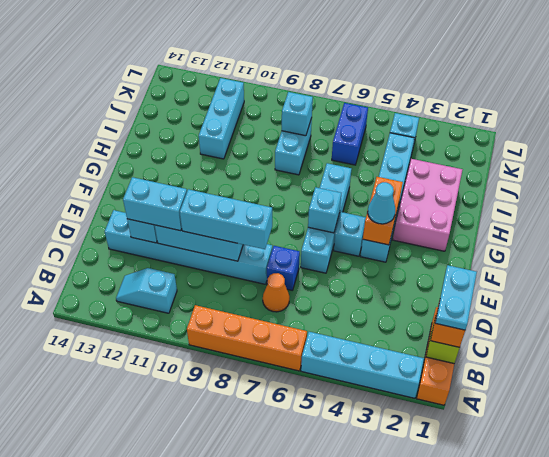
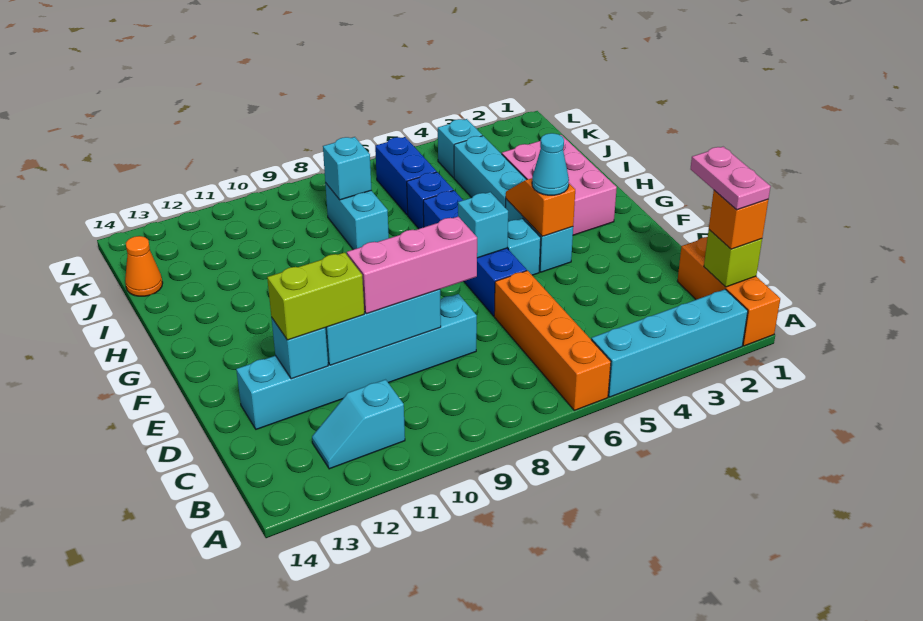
orange brick A6:A9 level 1 -> orange brick A6:D6 level 1
cyan plate B1:C1 level 4 -> pink plate B1:C1 level 4
orange cone C7 level 1 -> orange cone J14 level 1
blue brick D7 level 1 -> blue brick I6 level 1
cyan brick D8:D10 level 3 -> pink brick D8:D10 level 3
cyan brick D11:D12 level 3 -> lime brick D11:D12 level 3
cyan brick E6:H6 level 1 -> blue brick E6:H6 level 1
orange brick F4:G4 level 2 -> orange slope F4:G4 level 2 top F
cyan brick I11:K11 level 1 -> none

